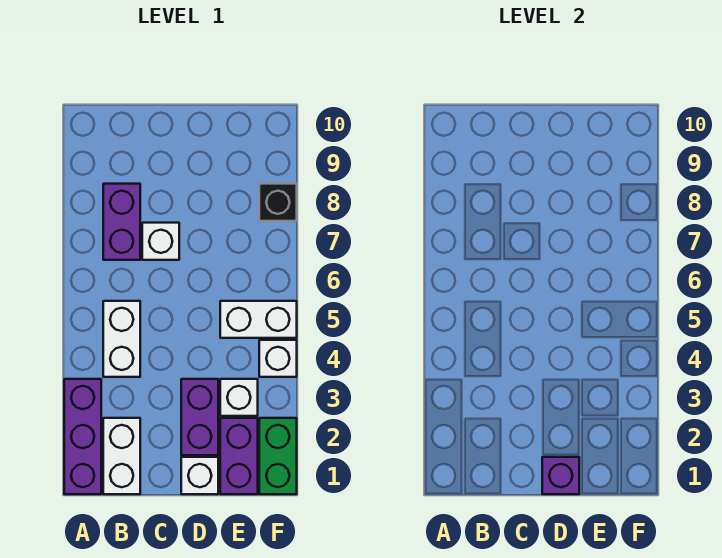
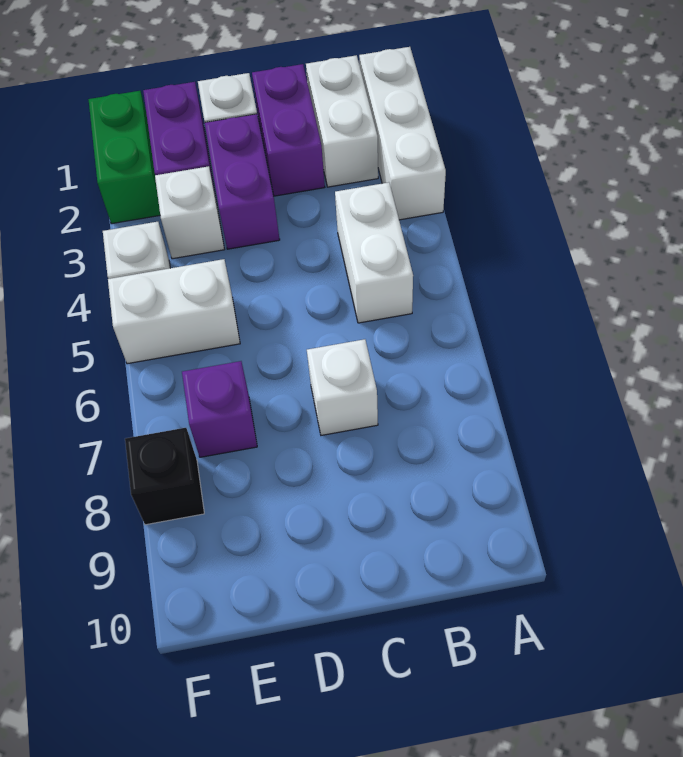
purple brick A1:A3 level 1 -> white brick A1:A3 level 1
purple brick B7:B8 level 1 -> purple brick C1:C2 level 1
purple brick D1 level 2 -> purple brick E7 level 1

